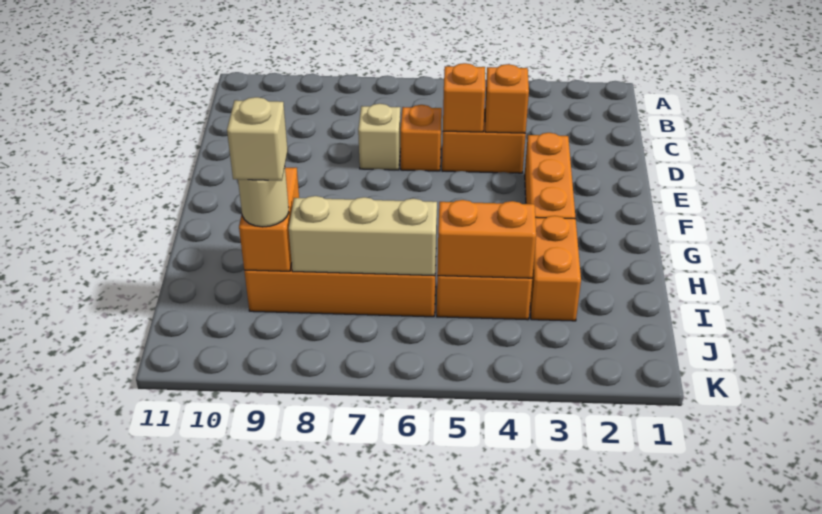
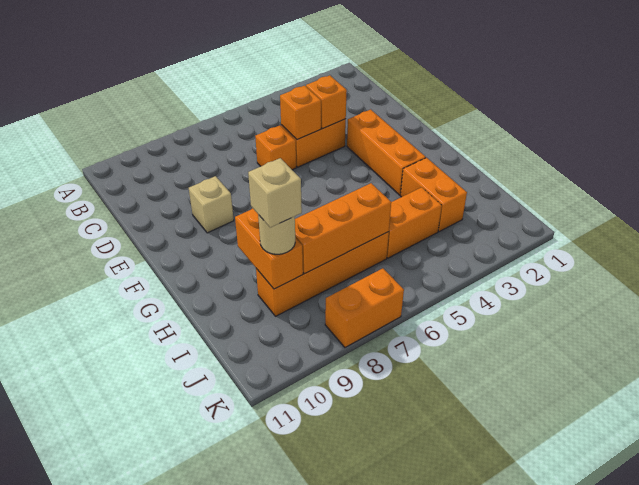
tan brick D7 level 1 -> tan brick E9 level 1
orange brick I4:I5 level 2 -> orange brick K7:K8 level 1
tan brick I6:I8 level 2 -> orange brick I6:I8 level 2

